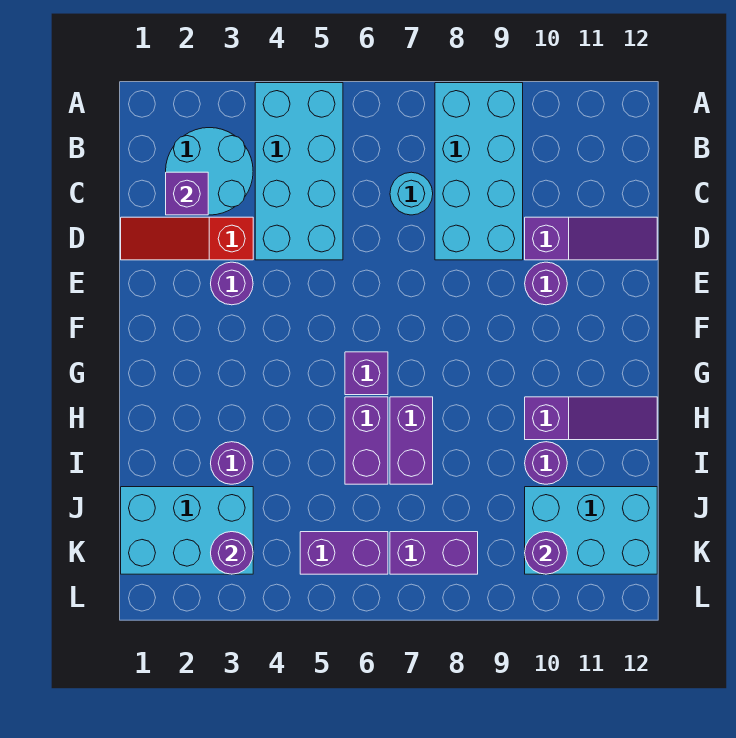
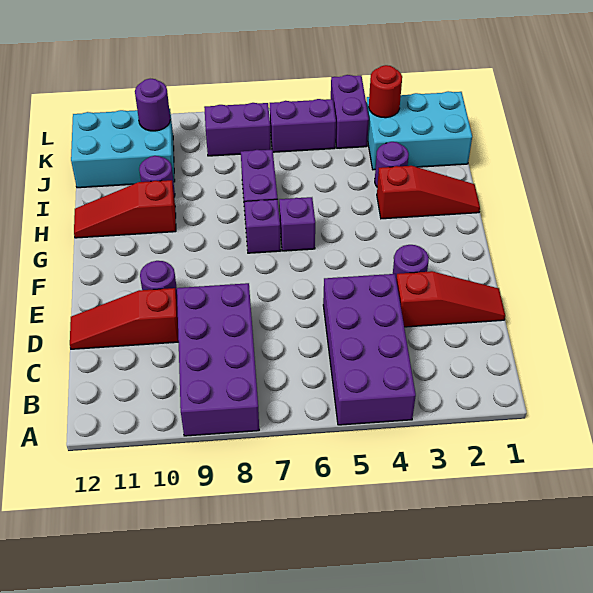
cyan brick A4:D5 level 1 -> purple brick A4:D5 level 1
cyan brick A8:D9 level 1 -> purple brick A8:D9 level 1
cyan round brick B2:C3 level 1 -> none
purple brick C2 level 2 -> purple brick G7 level 1
cyan round brick C7 level 1 -> none
purple slope D10:D12 level 1 top 10 -> red slope D10:D12 level 1 top 10
none -> red slope H1:H3 level 1 top 3
purple brick H6:I6 level 1 -> purple brick K4:L4 level 1
purple slope H10:H12 level 1 top 10 -> red slope H10:H12 level 1 top 10
purple round brick K3 level 2 -> red round brick K3 level 2

